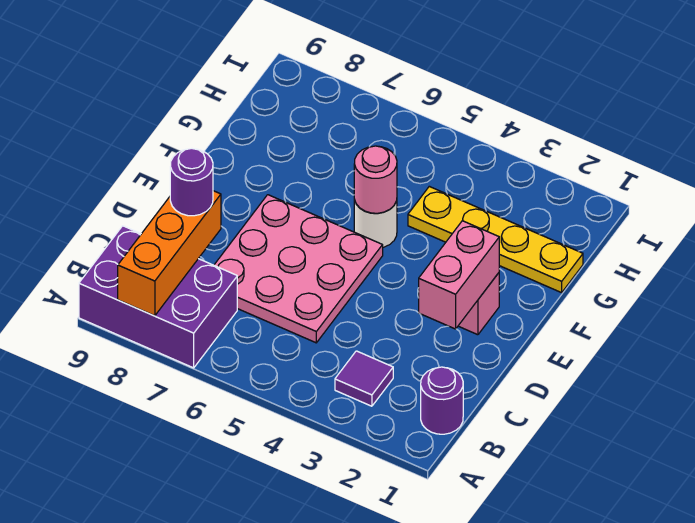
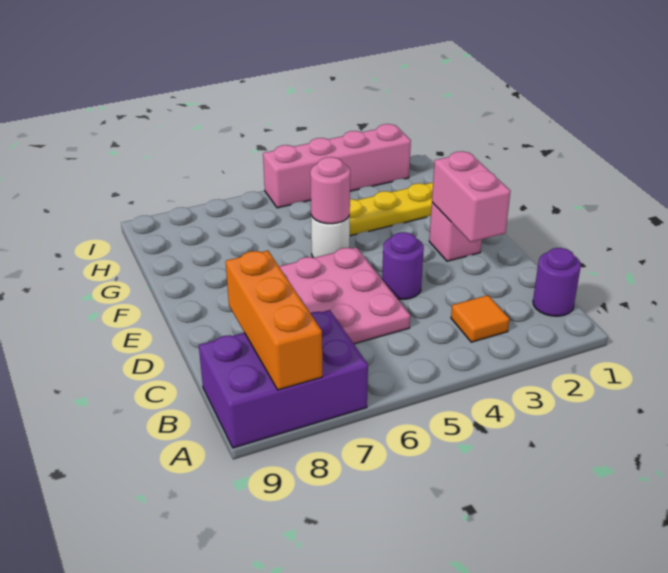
purple tile B3 level 1 -> orange tile B3 level 1
purple round brick C8 level 3 -> purple round brick D4 level 1
none -> pink brick I2:I5 level 1

